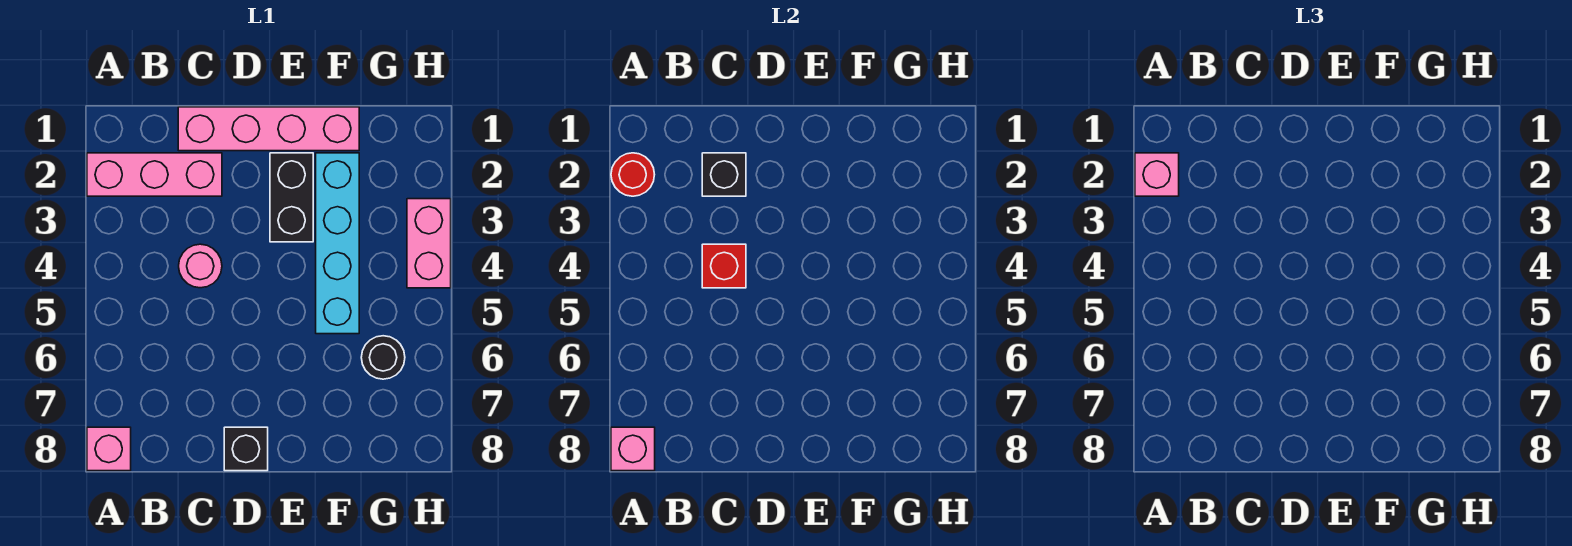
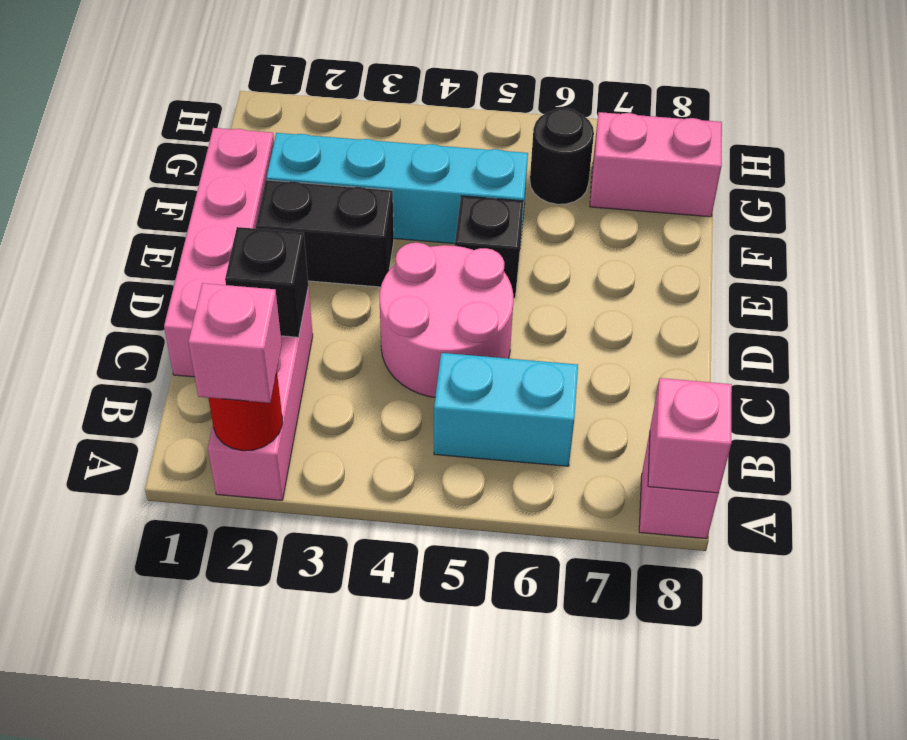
none -> cyan brick B5:B6 level 1
pink round brick C4 level 1 -> pink round brick C4:D5 level 1
red brick C4 level 2 -> none
black brick D8 level 1 -> black brick E5 level 1
pink brick H3:H4 level 1 -> pink brick G7:G8 level 1

